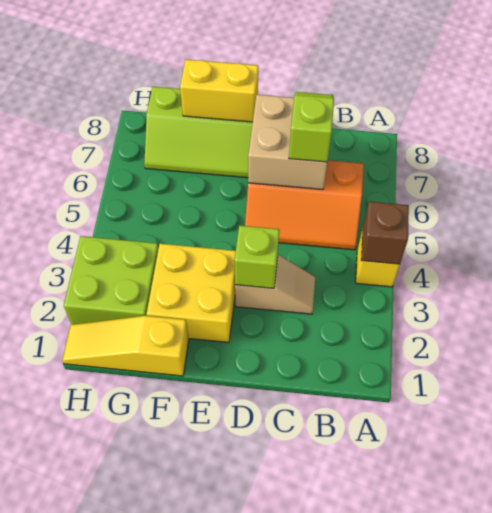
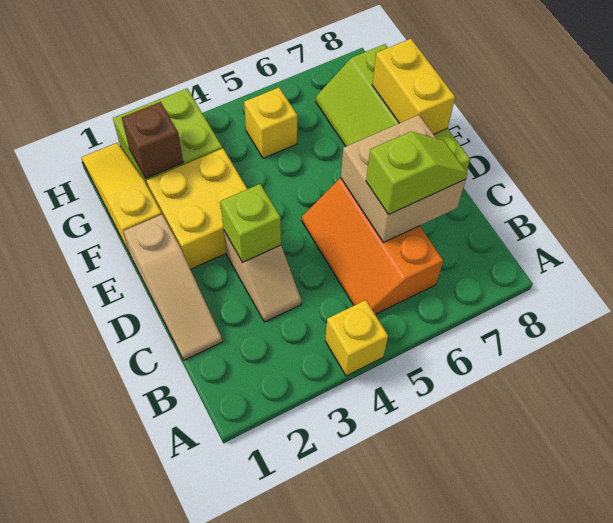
brown brick A4 level 2 -> brown brick G2 level 2
none -> tan slope C1:E1 level 1 top E
none -> yellow brick G5 level 1

